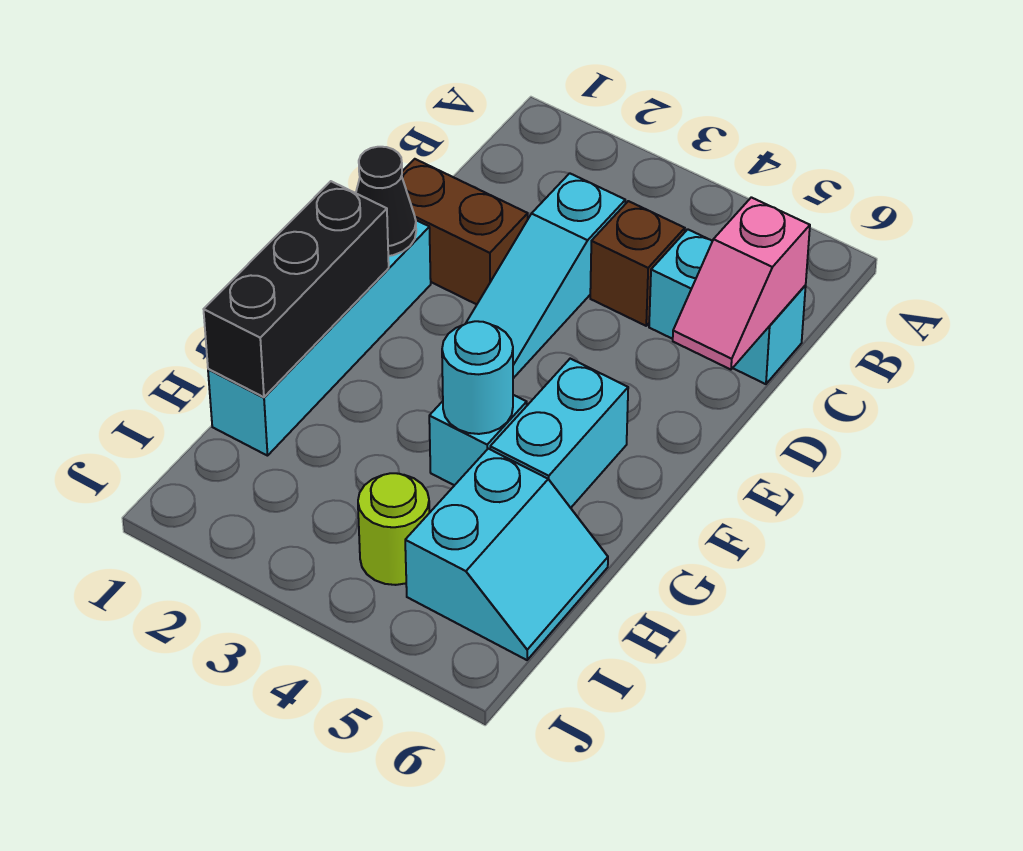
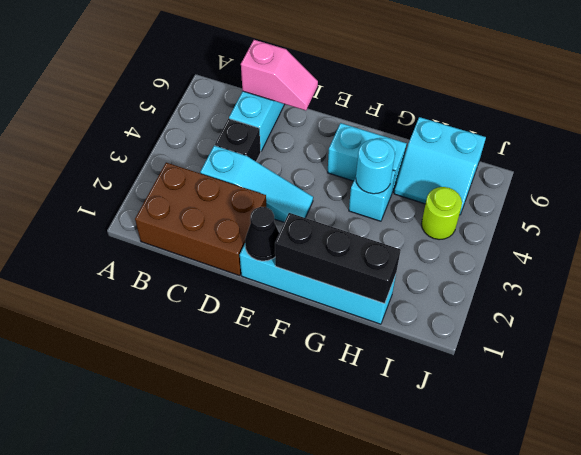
brown brick C4 level 1 -> black brick C4 level 1
brown brick D1:D2 level 1 -> brown brick B1:D2 level 1
cyan slope H5:I6 level 1 top 5 -> cyan slope H5:I6 level 1 top 6

